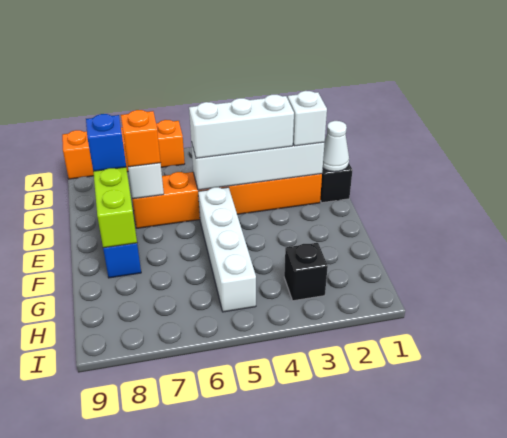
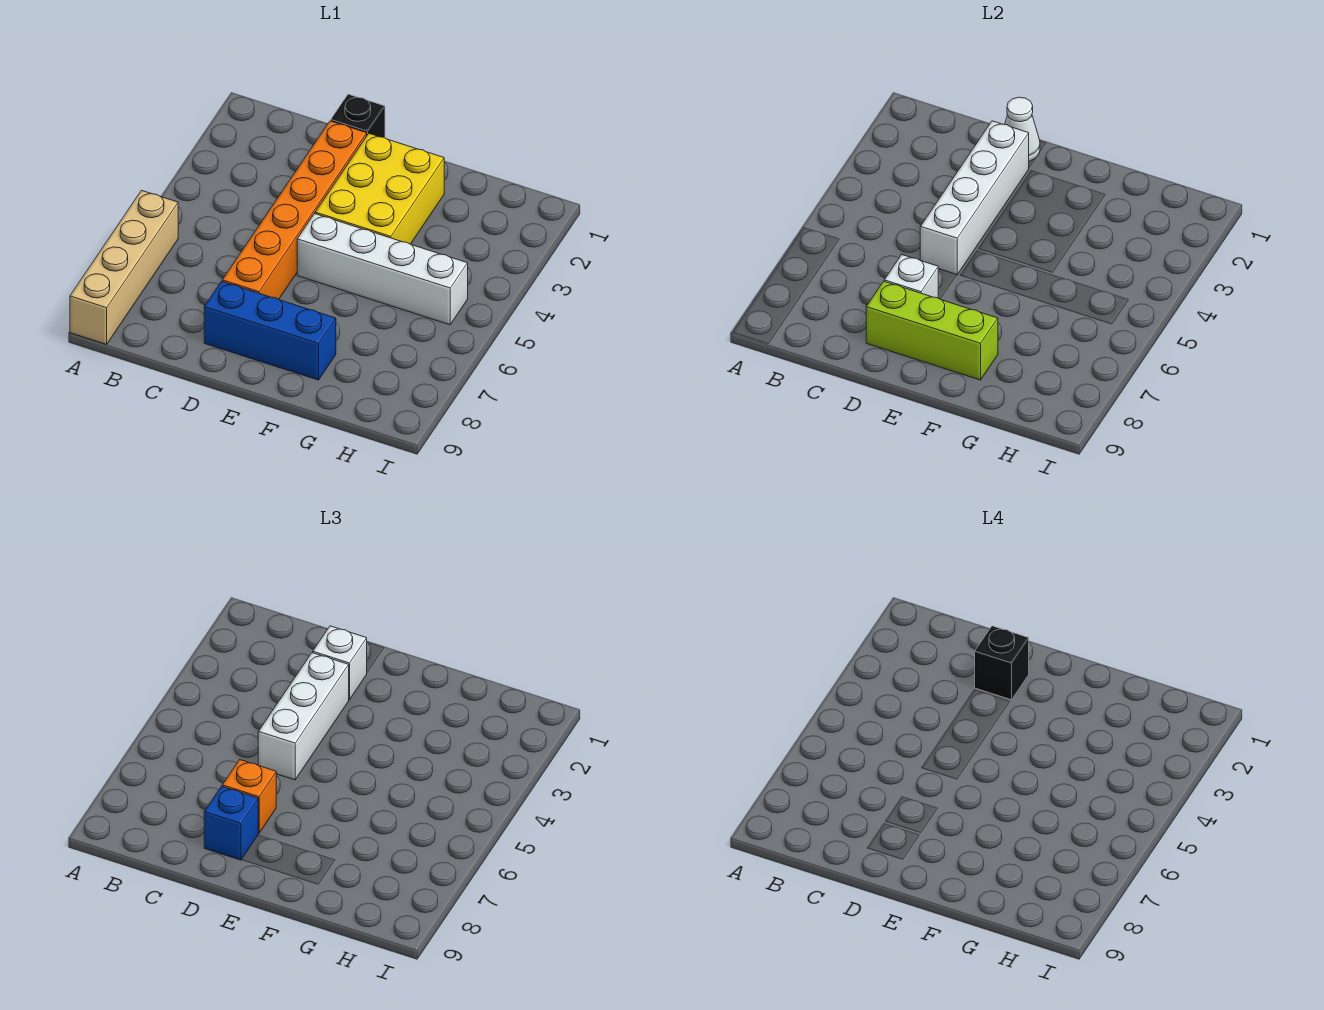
orange brick A6:A9 level 1 -> tan brick A6:A9 level 1
none -> yellow brick E2:F4 level 1
black brick H3 level 1 -> black brick D2 level 4

